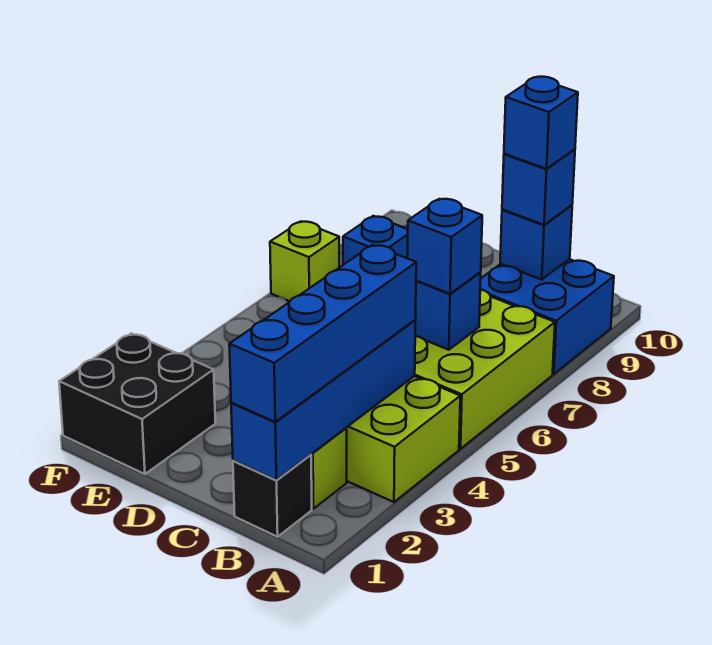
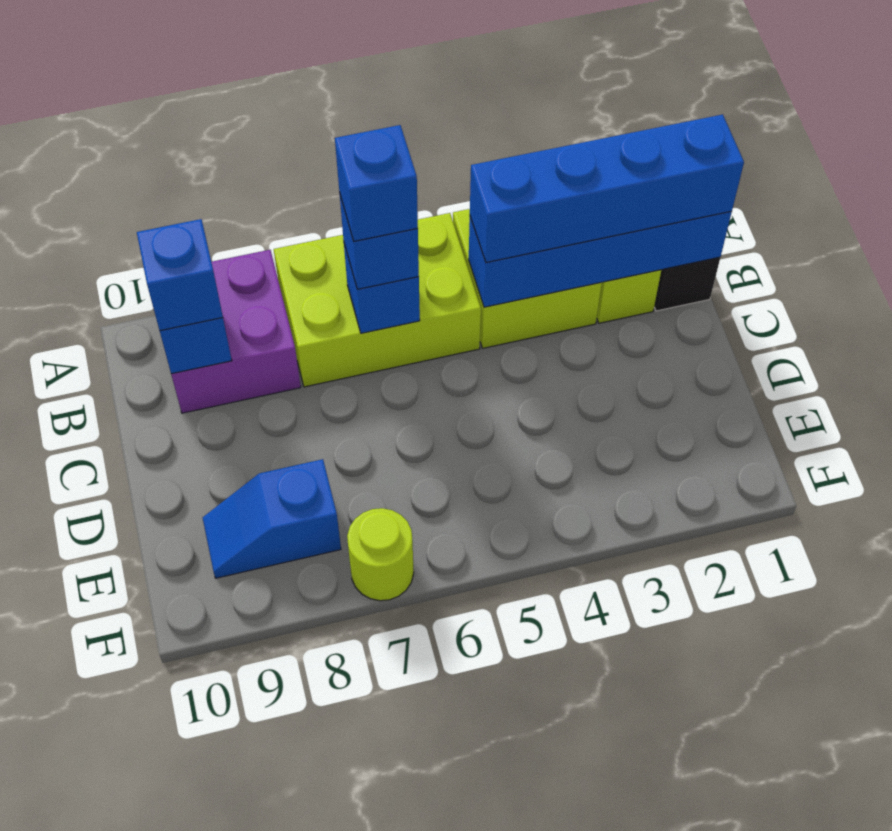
blue brick A8:B9 level 1 -> purple brick A8:B9 level 1
blue brick B9 level 4 -> blue brick B6 level 4
black brick E1:F2 level 1 -> none
lime brick F7 level 1 -> lime round brick F7 level 1

